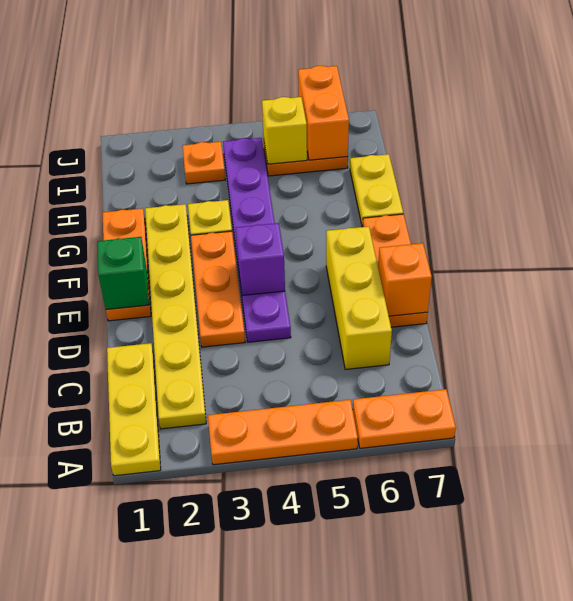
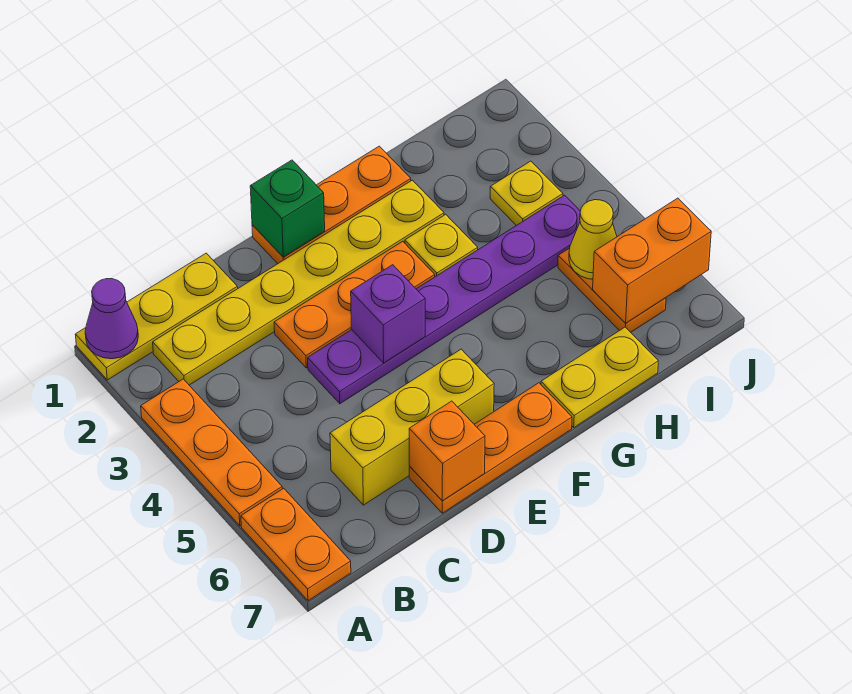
none -> purple cone A1 level 2
orange plate I3 level 1 -> yellow plate I3 level 1
yellow brick I5 level 2 -> yellow cone I5 level 2

